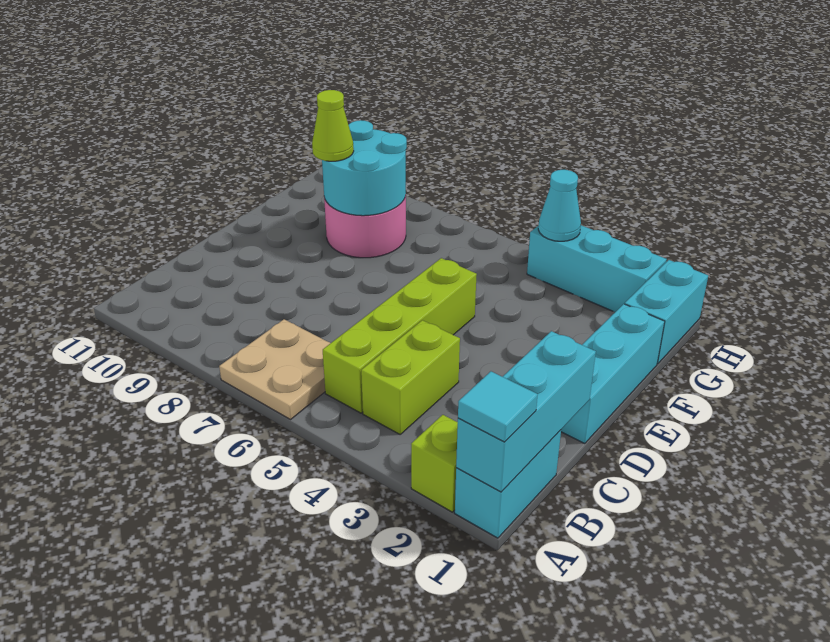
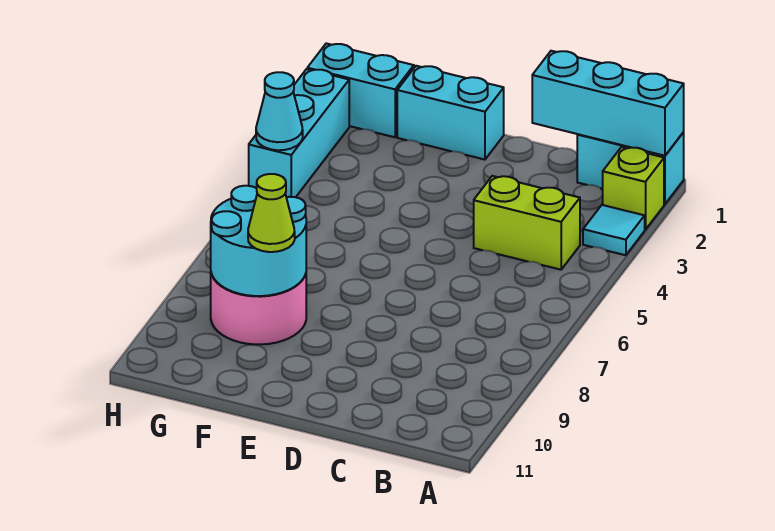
cyan tile A1 level 3 -> cyan tile A3 level 1
tan plate A6:B7 level 1 -> none
lime brick B5:E5 level 1 -> none
cyan brick D1:F1 level 1 -> cyan brick E1:F1 level 1

